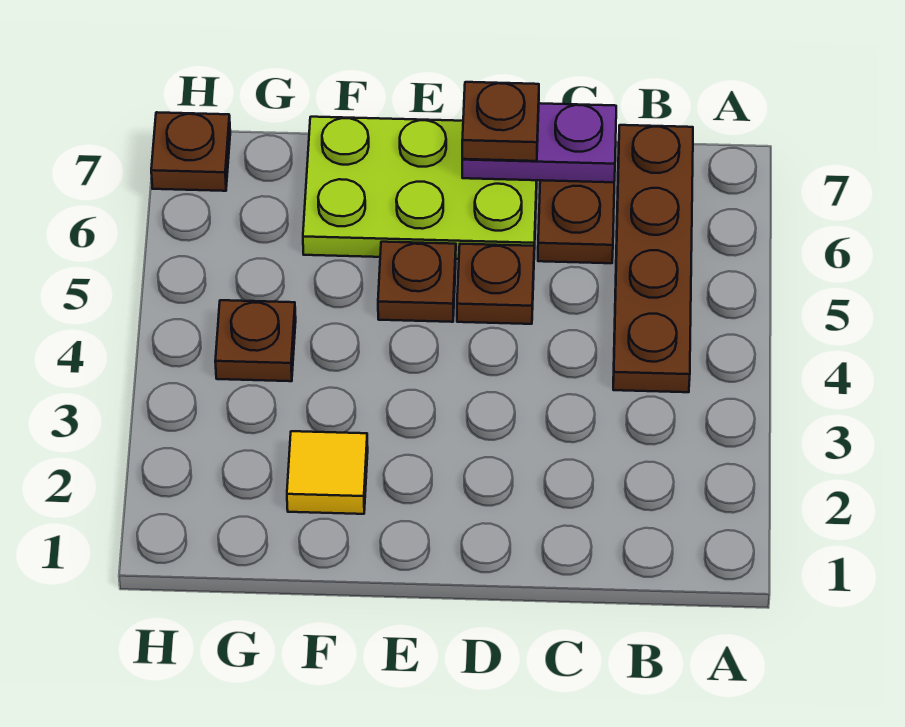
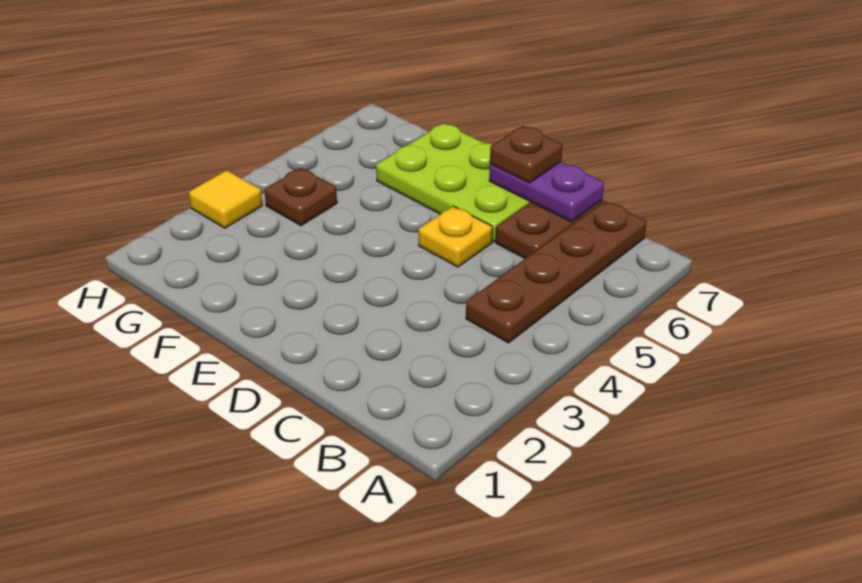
brown plate D5 level 1 -> yellow plate D5 level 1
brown plate E5 level 1 -> none
yellow tile F2 level 1 -> yellow tile H3 level 1
brown plate H7 level 1 -> none

